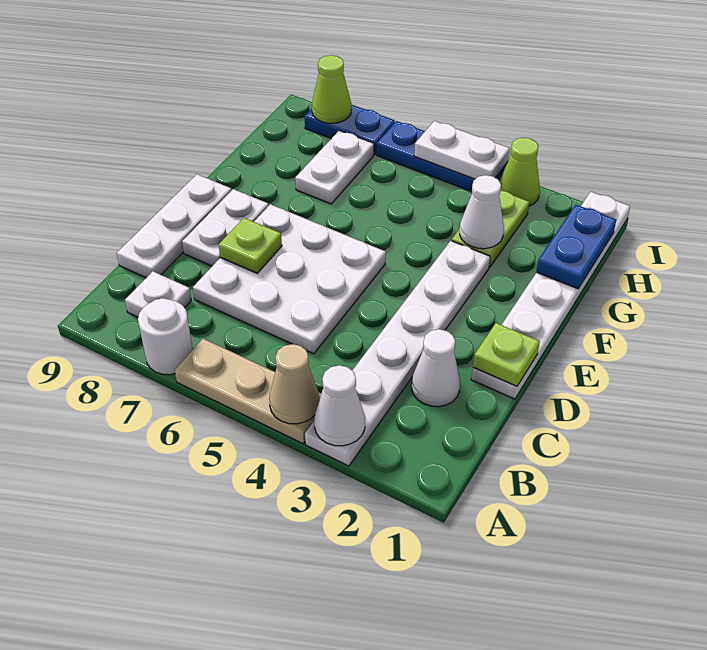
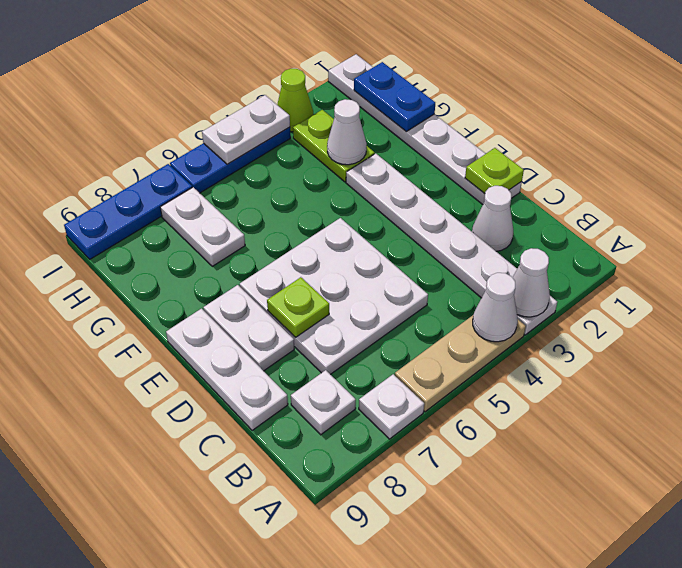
tan cone A4 level 2 -> white cone A4 level 2
white round brick A7 level 1 -> white plate A7 level 1
blue plate I7:I8 level 1 -> blue plate I7:I9 level 1
lime cone I8 level 2 -> none

